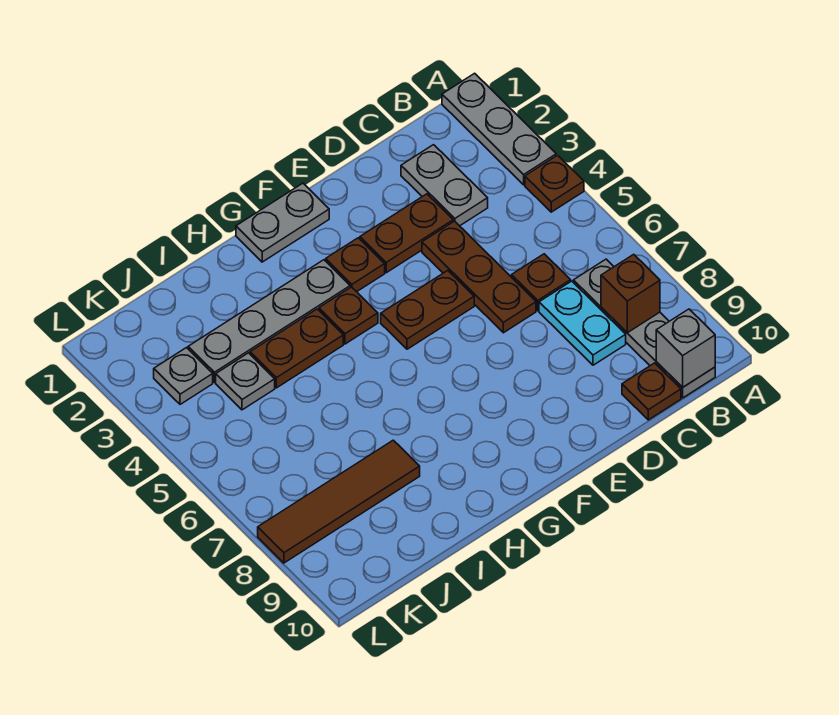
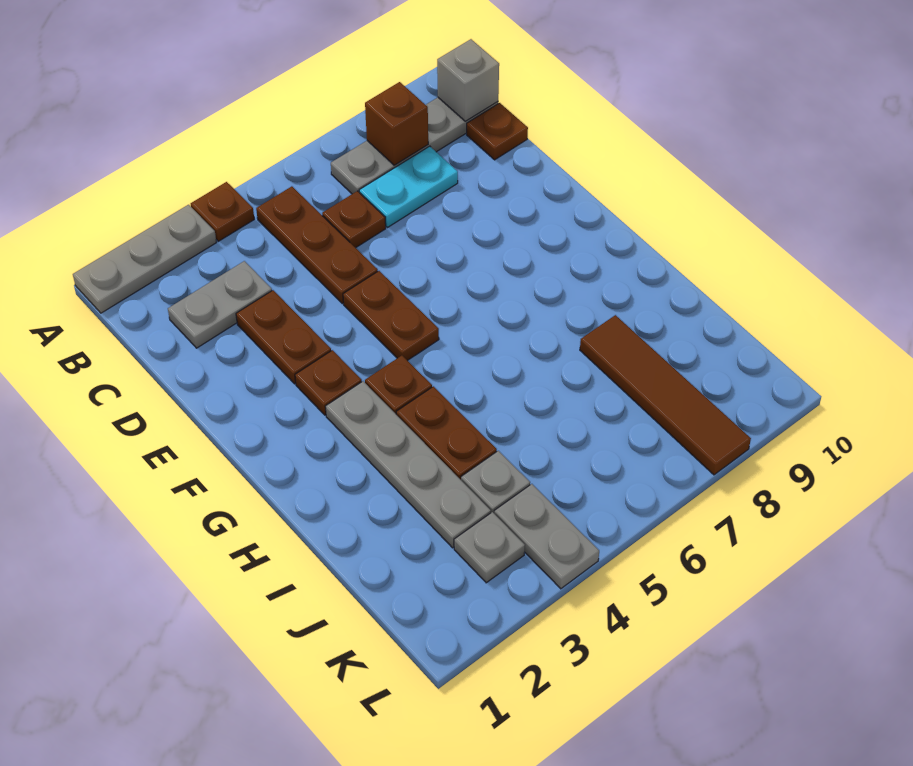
brown plate D4:D6 level 1 -> brown plate B5:D5 level 1
grey plate F1:G1 level 1 -> grey plate K4:L4 level 1

